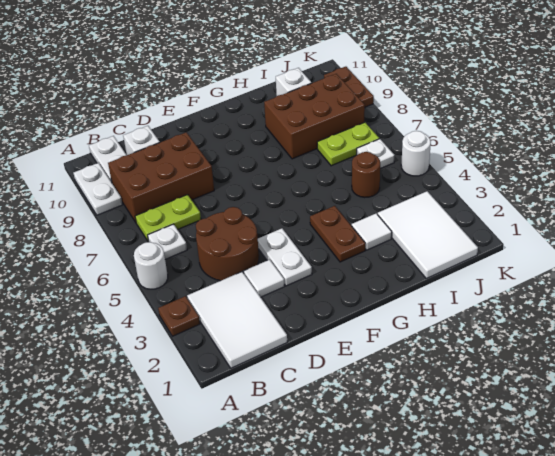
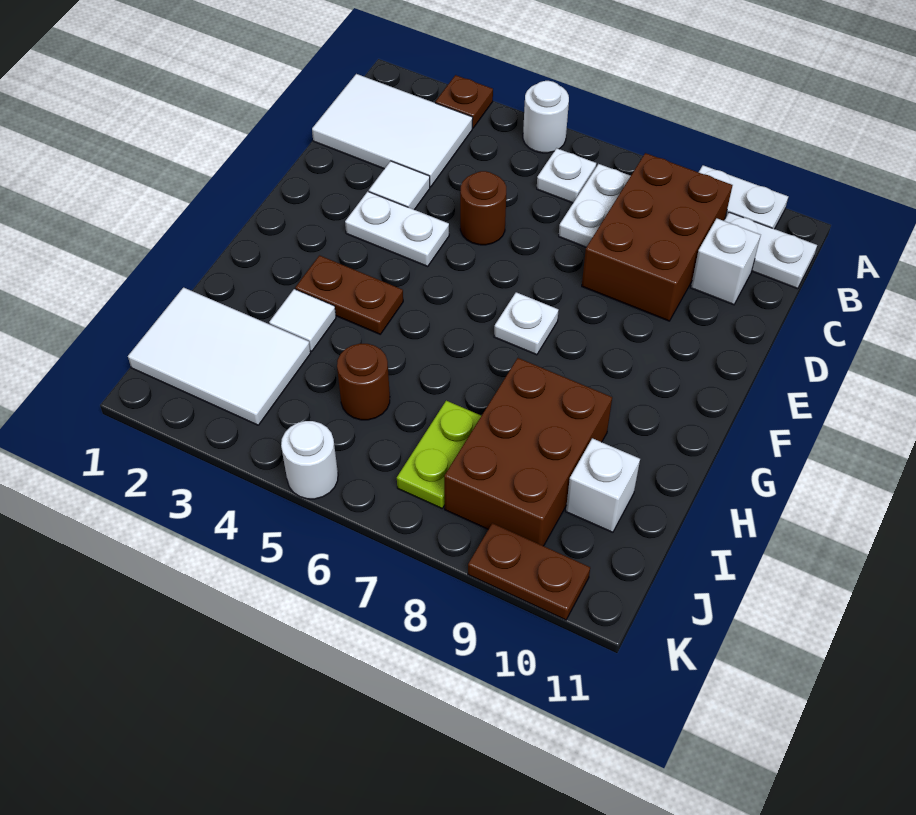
lime plate B7:C7 level 1 -> white plate B7:C7 level 1
brown round brick C4:D5 level 1 -> brown round brick D5 level 1
white plate J6 level 1 -> white plate F7 level 1

